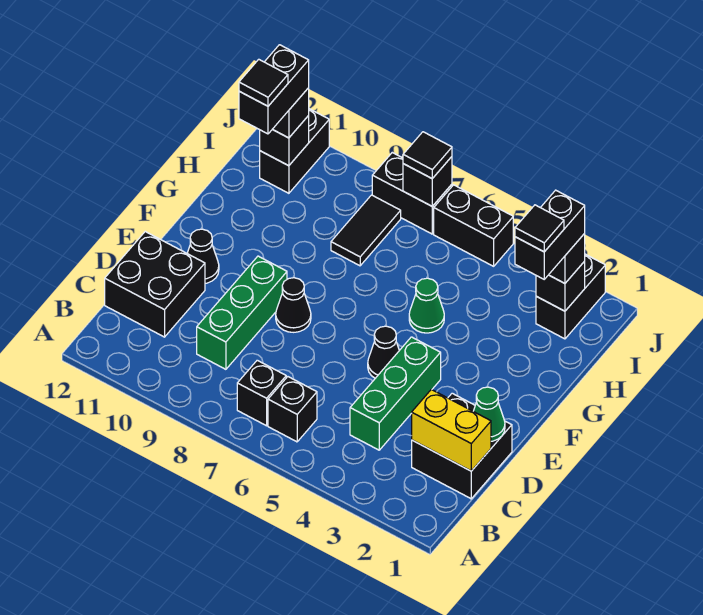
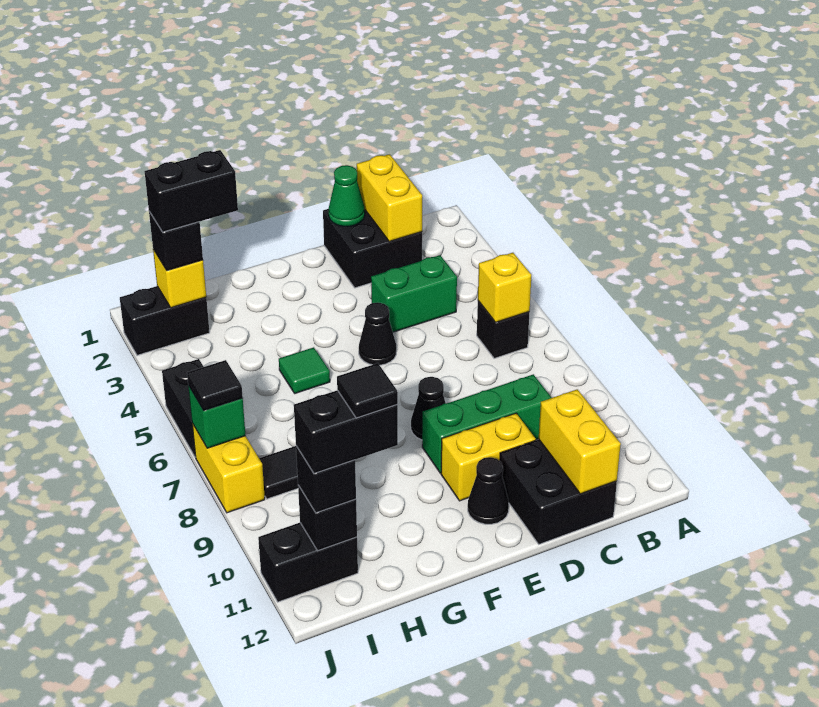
none -> yellow brick B6 level 2
black brick B7 level 1 -> none
green brick C4:E4 level 1 -> green brick C4:D4 level 1
none -> yellow brick C11:C12 level 2
none -> yellow brick D10:E10 level 1
green cone G5 level 1 -> green tile G5 level 1
black tile H2 level 5 -> none
black brick I2 level 2 -> yellow brick I2 level 2
black brick J7:J8 level 1 -> yellow brick J7:J8 level 1
black brick J7 level 2 -> green brick J7 level 2

